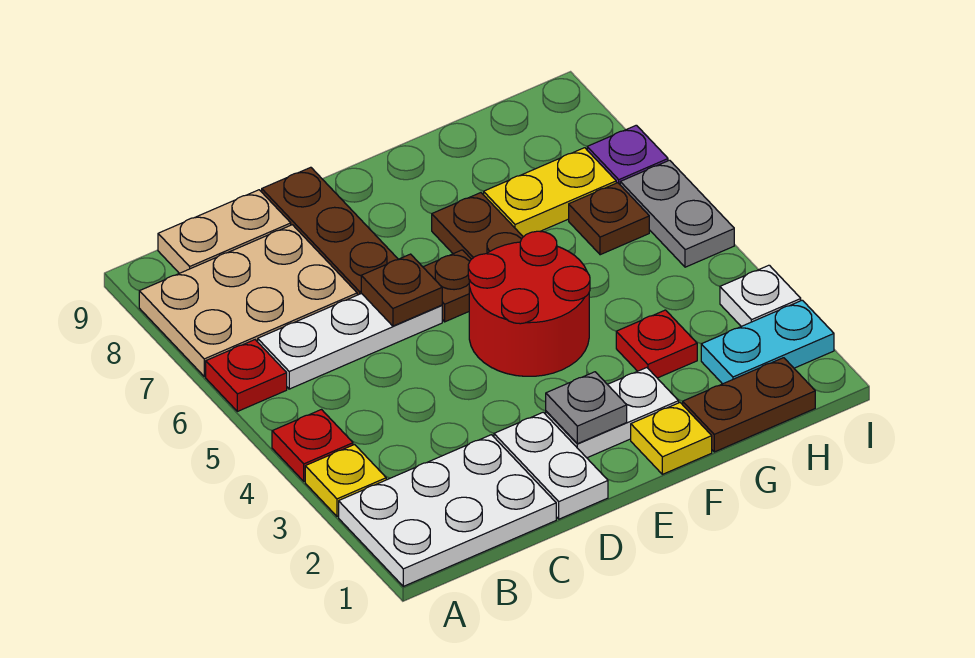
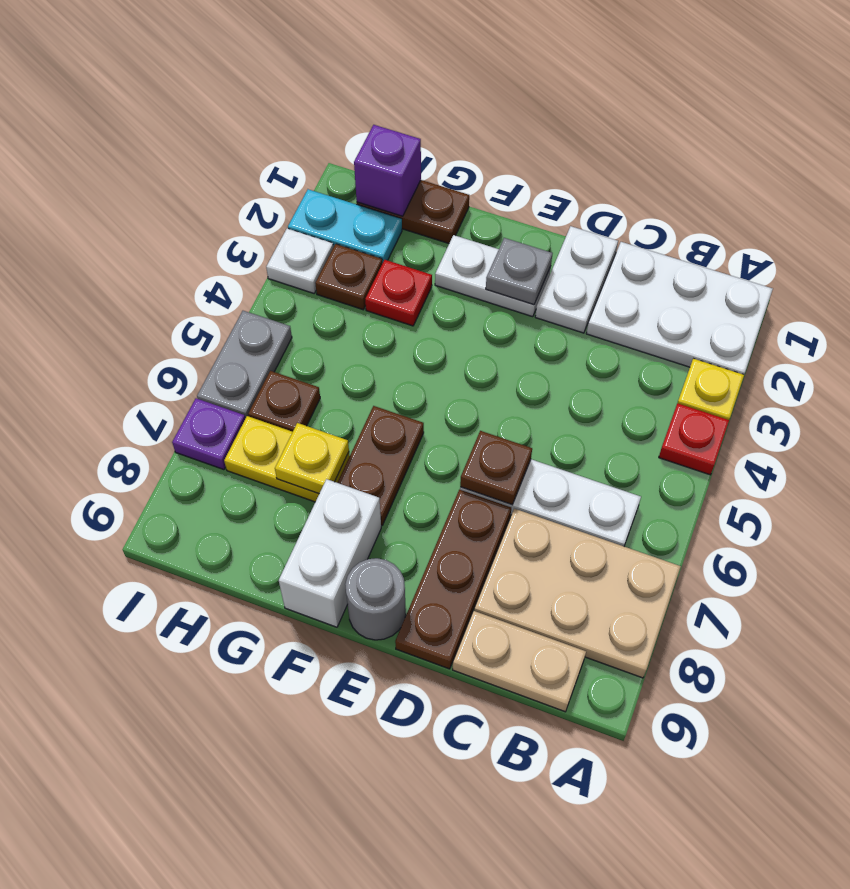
red plate A6 level 1 -> none
red round brick E4:F5 level 1 -> none
brown plate E6 level 1 -> brown plate H3 level 1
none -> grey round brick E9 level 1
yellow plate F1 level 1 -> yellow plate G7 level 2
none -> white brick F8:F9 level 1
none -> purple brick H1 level 2

